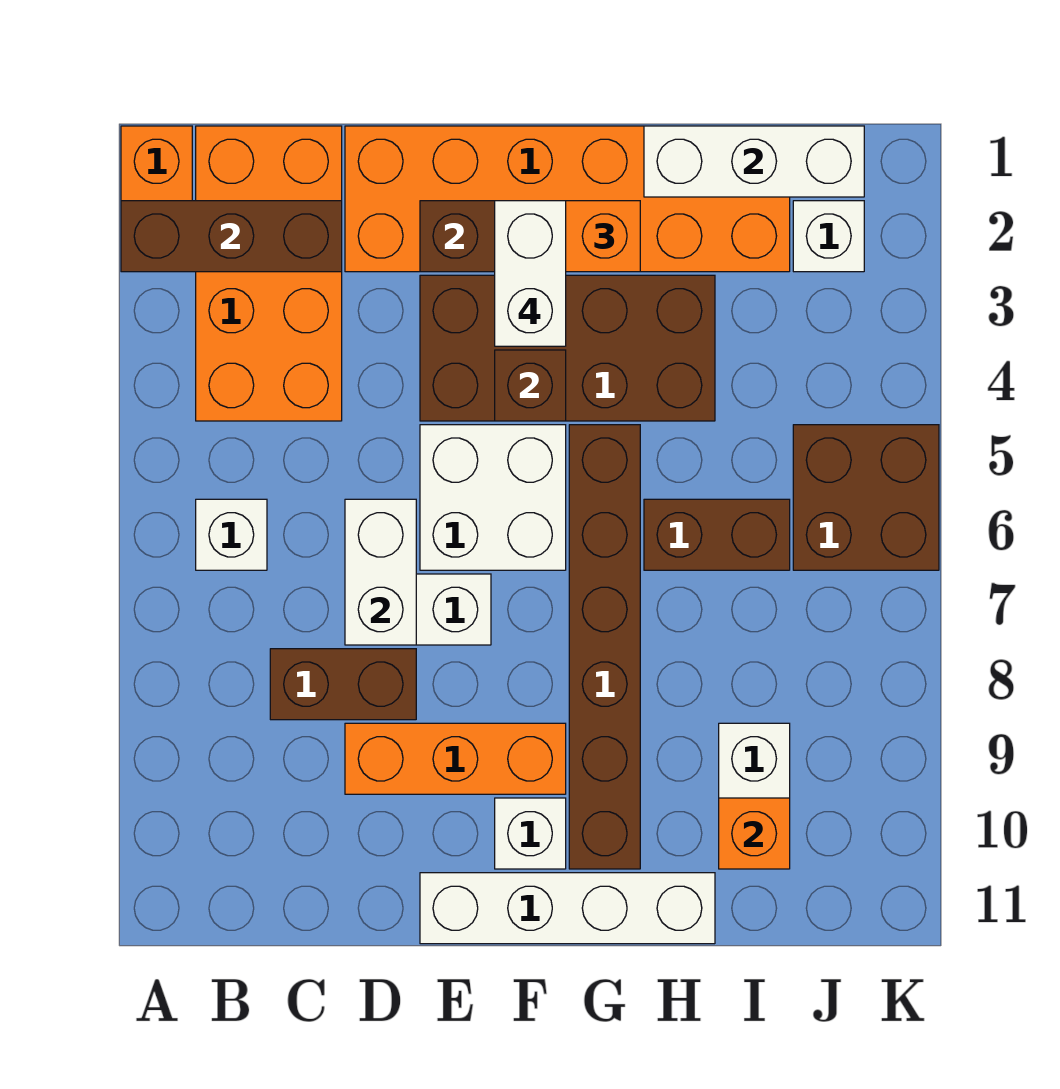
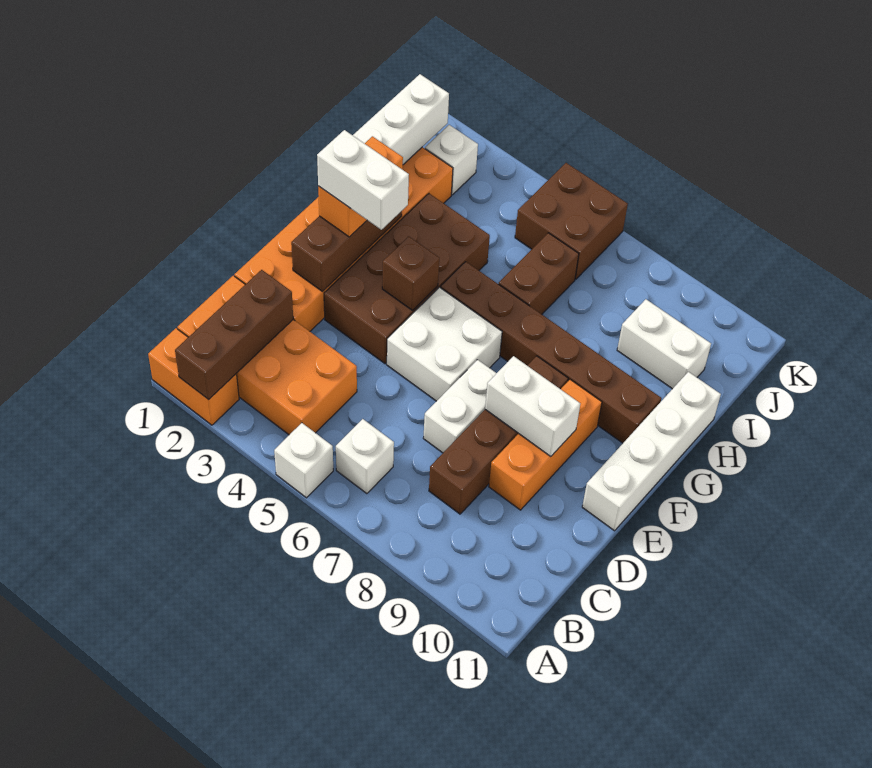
brown brick C8:D8 level 1 -> brown brick C8:F8 level 1
white brick D6:D7 level 2 -> white brick E8:E9 level 2
white brick F10 level 1 -> white brick A5 level 1
orange brick I10 level 2 -> none

